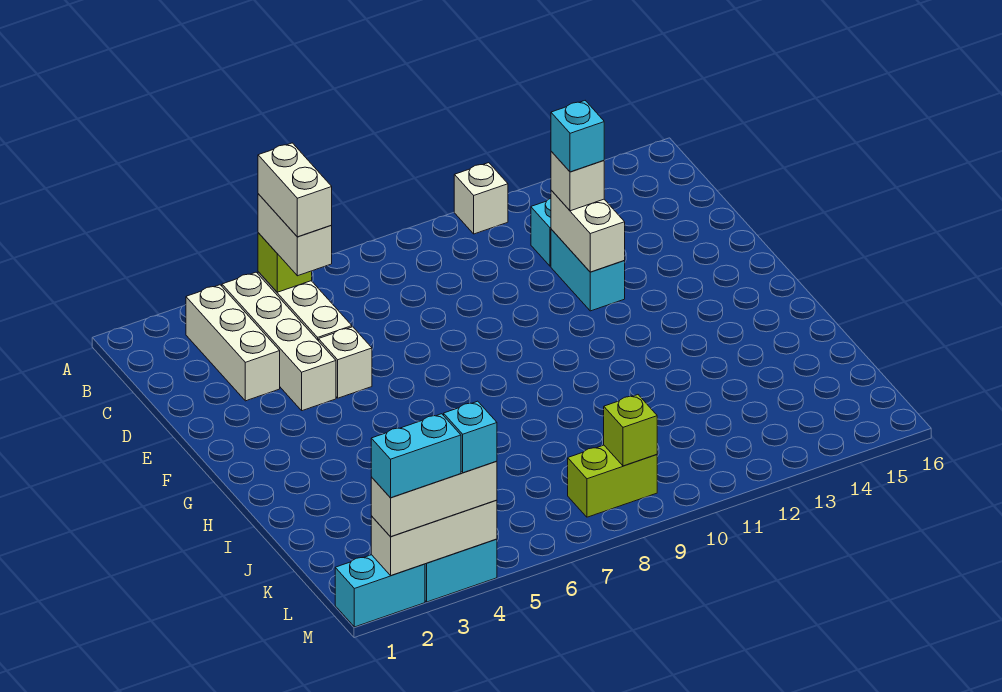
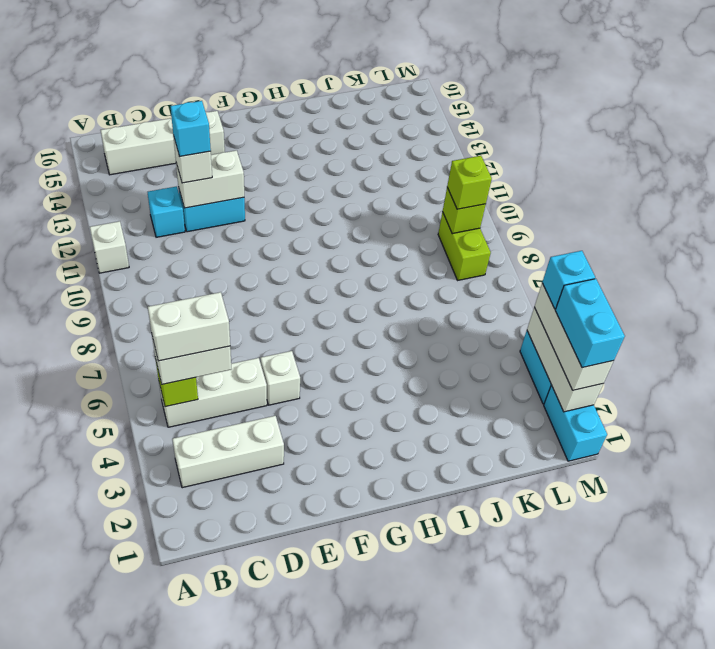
white brick B4:E4 level 1 -> white brick B15:E15 level 1
none -> lime brick L9 level 3

